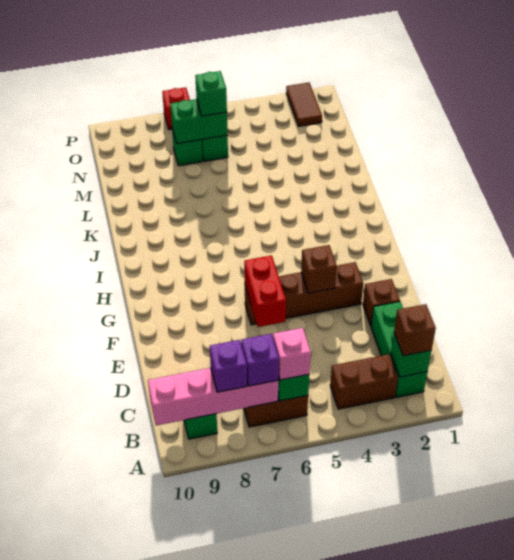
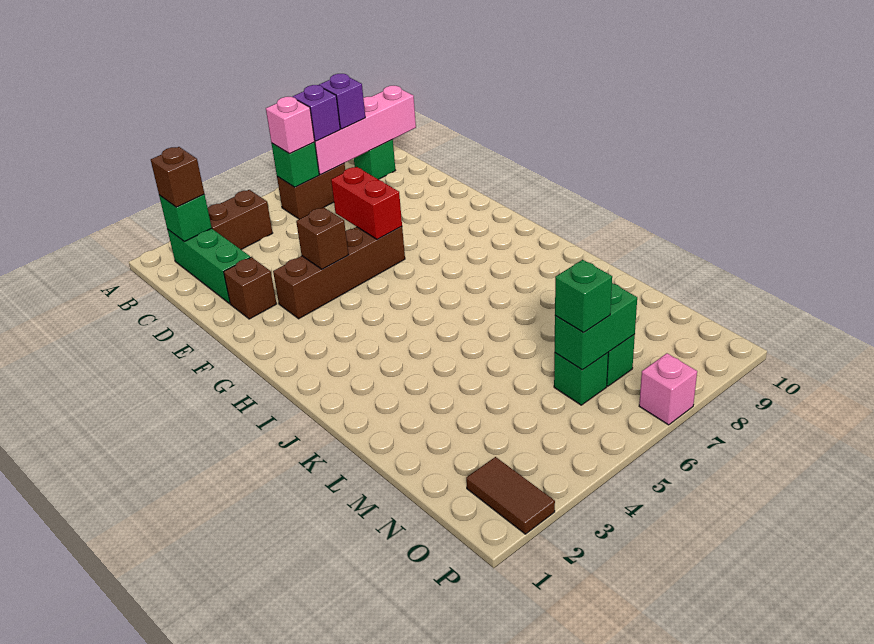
red brick P7 level 1 -> pink brick P7 level 1

